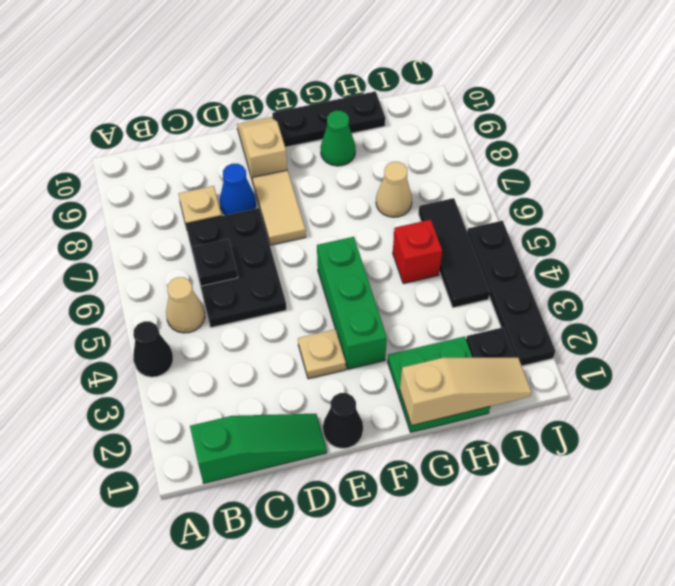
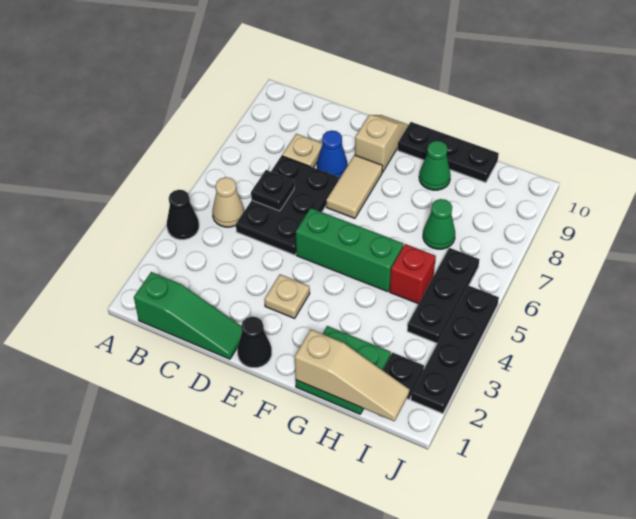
green brick F3:F5 level 1 -> green brick E5:G5 level 1
tan cone H7 level 1 -> green cone H7 level 1
black tile I4:I6 level 1 -> black plate I4:I6 level 1

